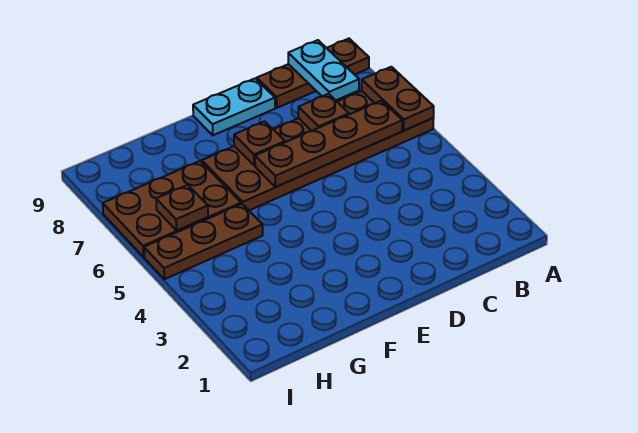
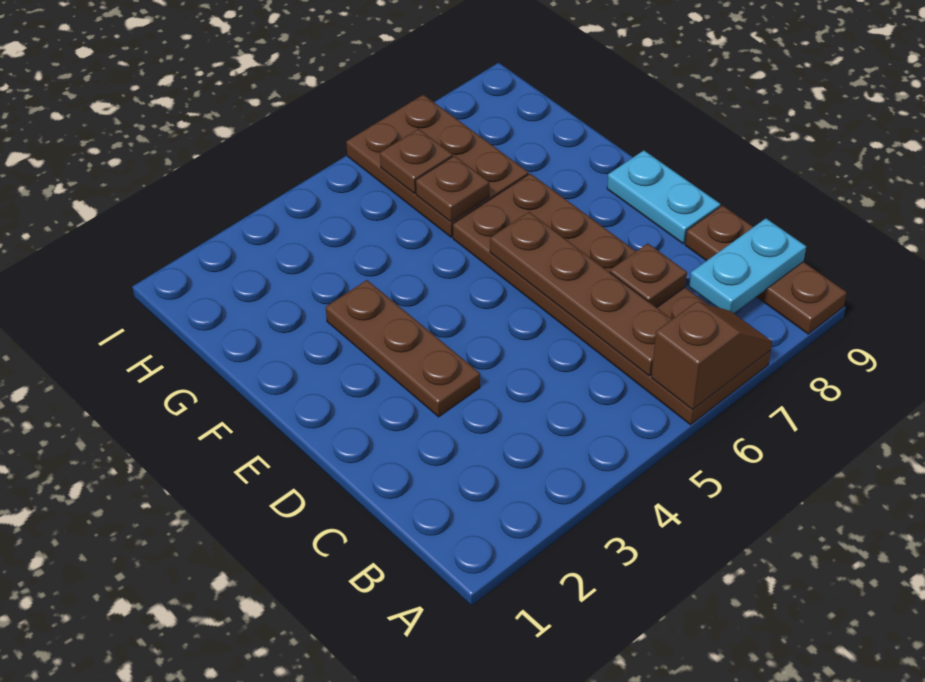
brown plate A6:A7 level 2 -> brown slope A6:A7 level 2 top 6
brown plate E7 level 2 -> brown plate G6 level 2
brown plate G5:I5 level 1 -> brown plate D3:F3 level 1

